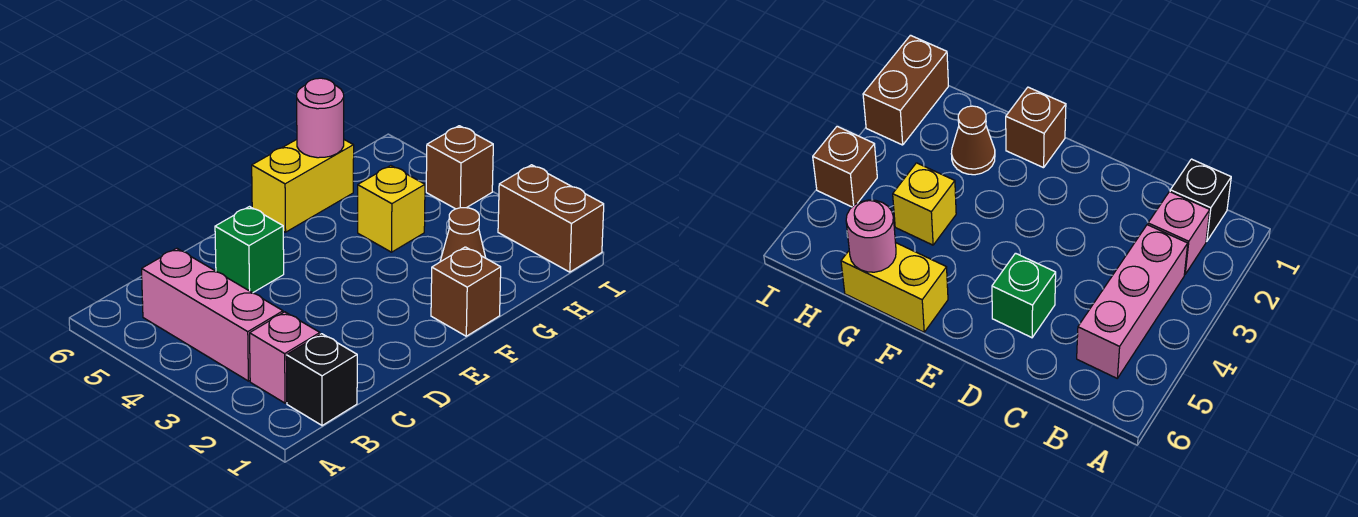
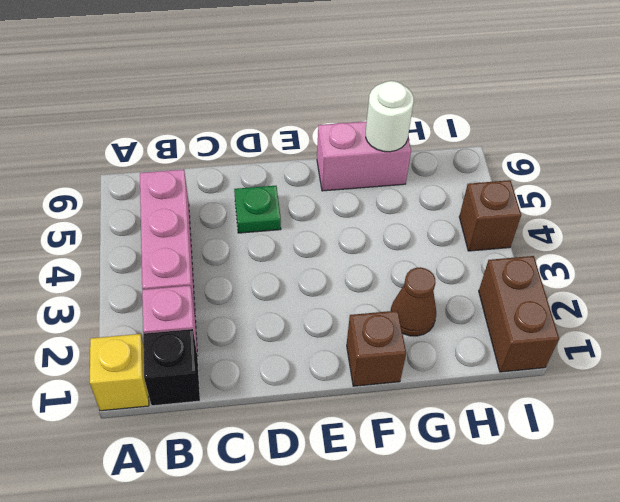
green brick D5 level 1 -> green plate D5 level 1
yellow brick F6:G6 level 1 -> pink brick F6:G6 level 1
yellow brick G4 level 1 -> yellow brick A1 level 1
pink round brick G6 level 2 -> white round brick G6 level 2

